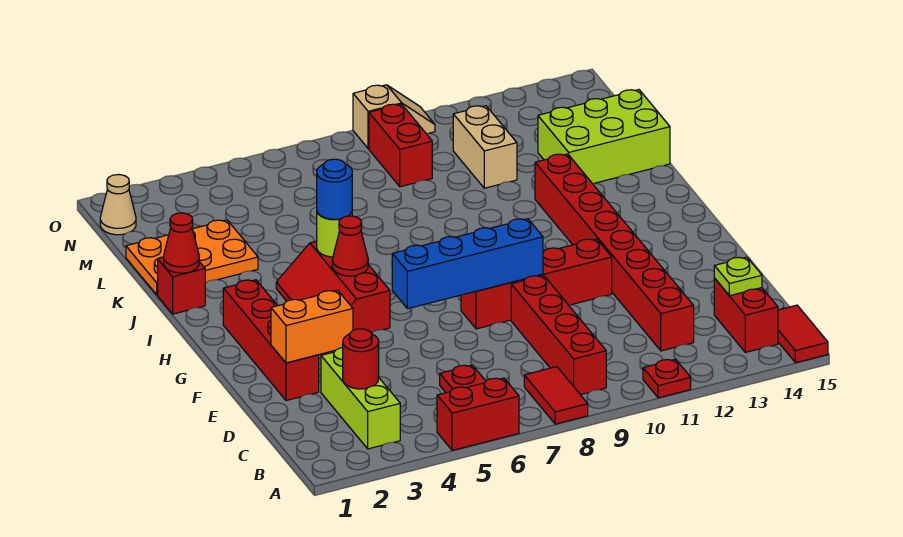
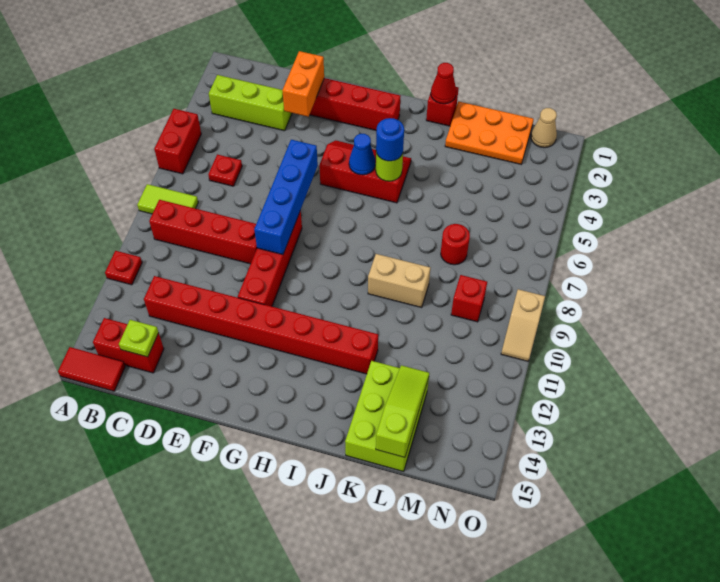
red tile A8:B8 level 1 -> lime tile A8:B8 level 1
red round brick C3 level 2 -> red round brick L7 level 1
red cone H5 level 2 -> blue cone H5 level 2
orange plate K1:L3 level 1 -> orange plate K1:M2 level 1
tan brick L11:M11 level 1 -> tan brick J9:K9 level 1
none -> lime slope L13:L15 level 2 top 15
red brick M9:N9 level 1 -> red brick M9 level 1

